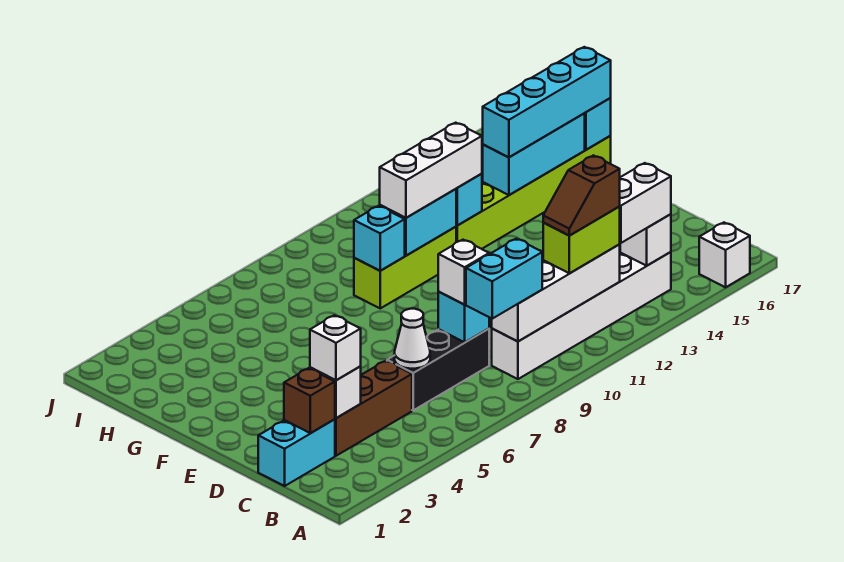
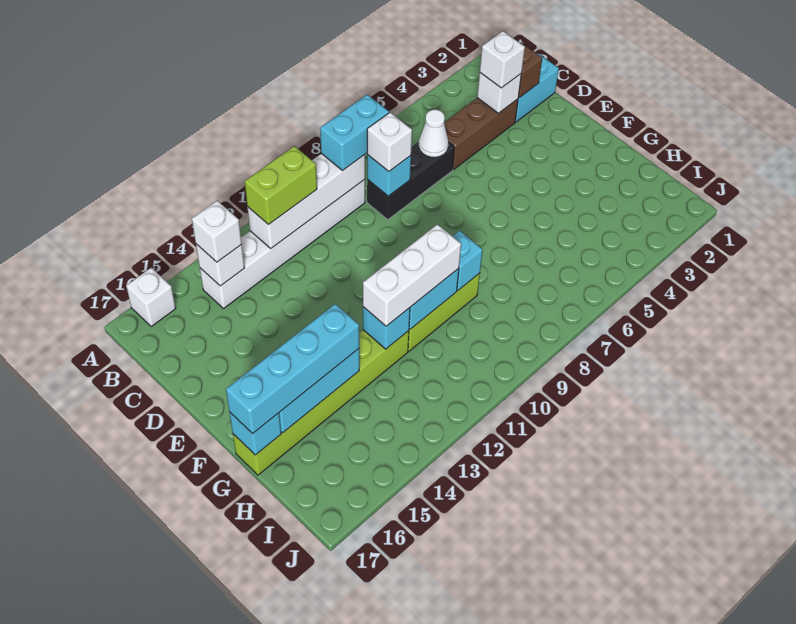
brown slope B11:B12 level 4 top 12 -> none
white brick B13:B14 level 3 -> white brick B14 level 3

